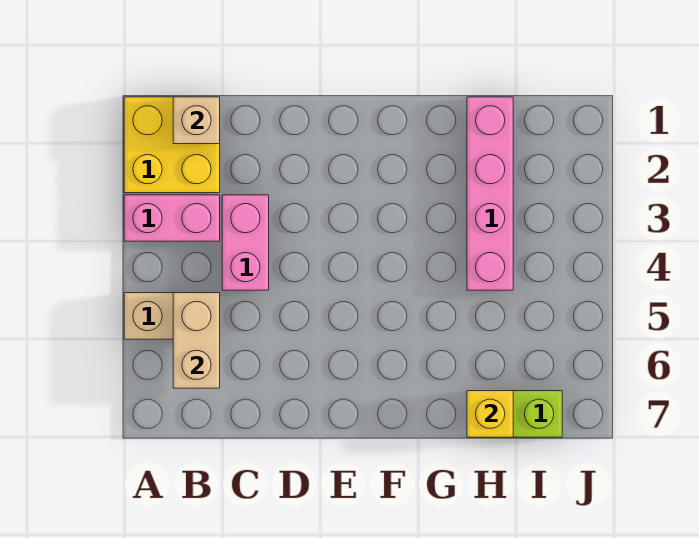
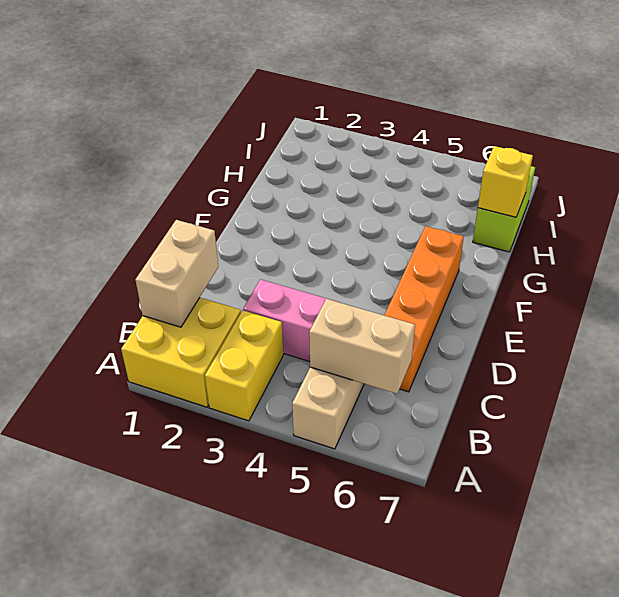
pink brick A3:B3 level 1 -> yellow brick A3:B3 level 1
tan brick B1 level 2 -> tan brick B1:C1 level 2
none -> orange brick C6:F6 level 1
pink brick H1:H4 level 1 -> none

